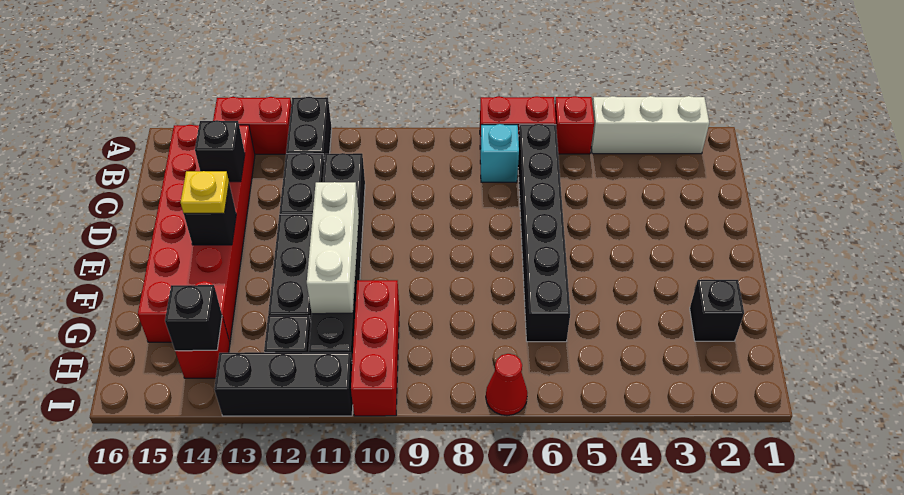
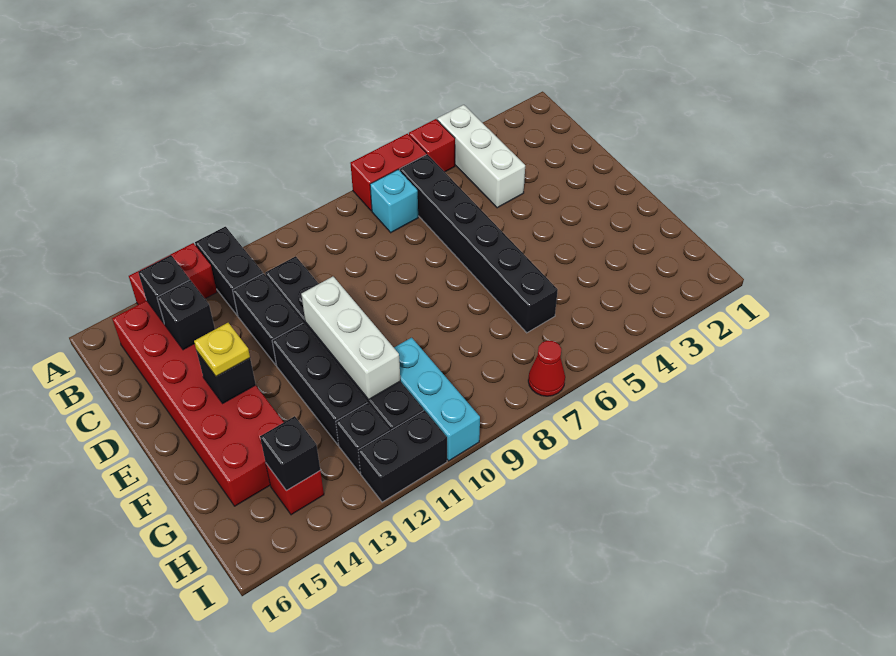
white brick A2:A4 level 1 -> white brick A4:C4 level 1
black brick G2 level 1 -> black brick B14 level 2
red brick G10:I10 level 1 -> cyan brick G10:I10 level 1
black brick I11:I13 level 1 -> black brick I11:I12 level 1

